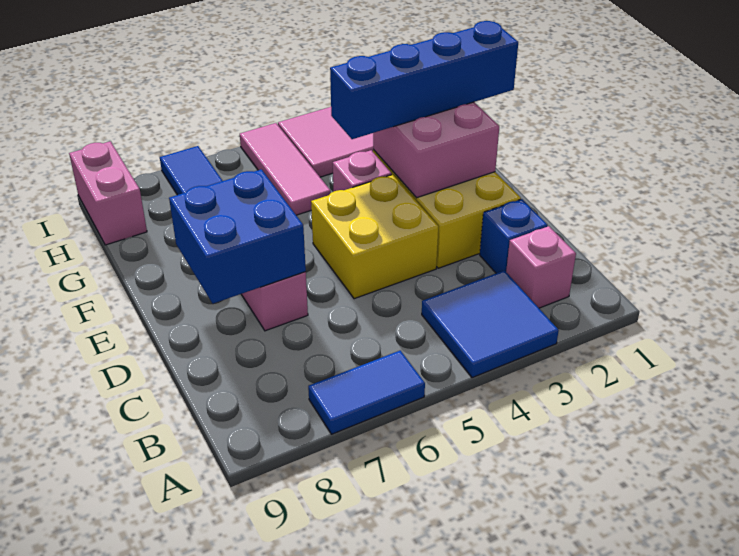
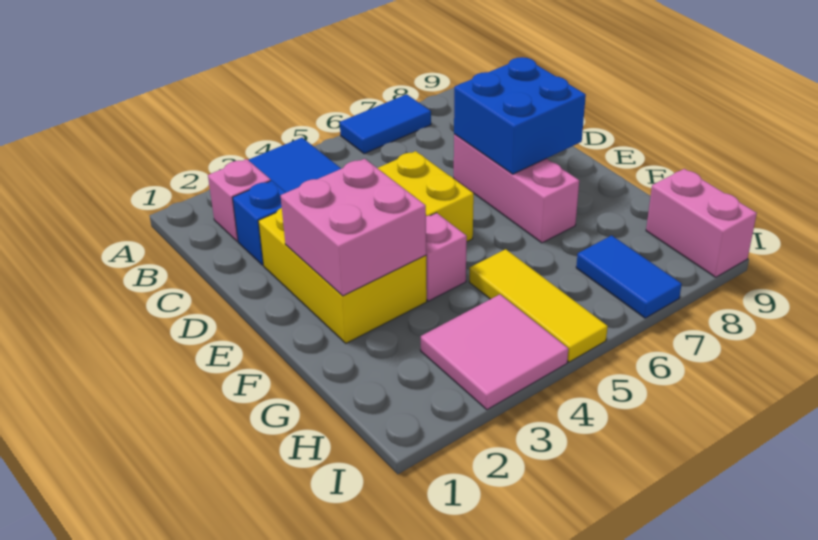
blue brick F1:F4 level 3 -> none
pink tile G5:I5 level 1 -> yellow tile G5:I5 level 1

